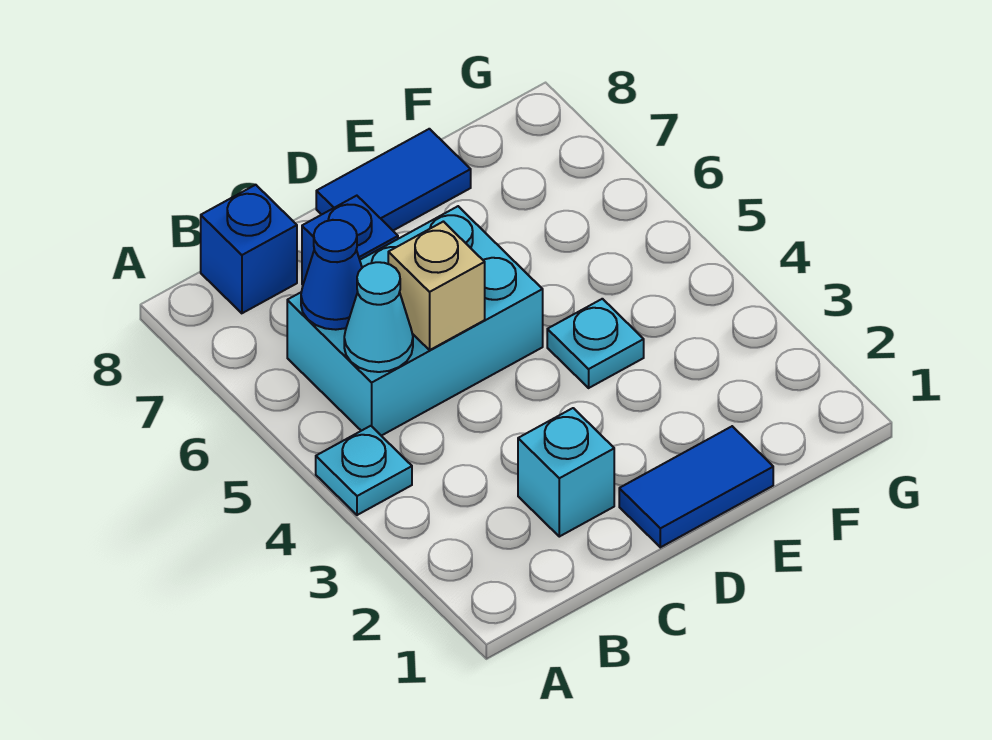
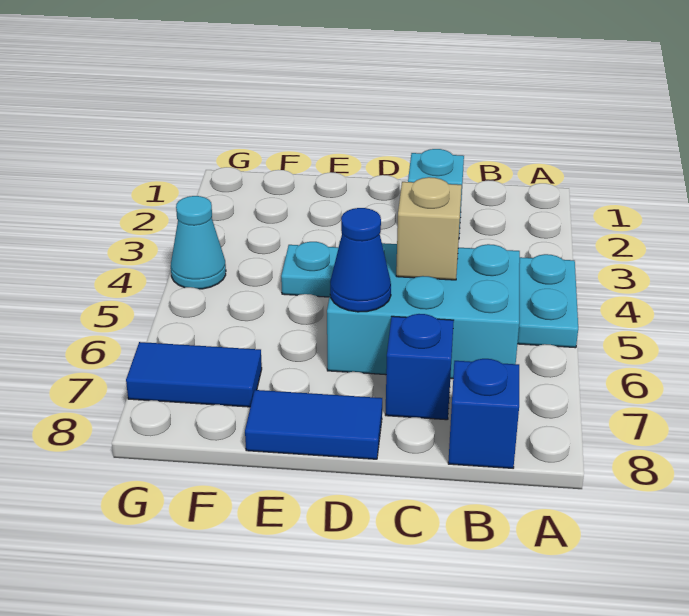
cyan plate A4 level 1 -> cyan plate A4:A5 level 1
cyan cone B5 level 2 -> cyan cone G4 level 1
blue cone B6 level 2 -> blue cone D6 level 2
blue tile D1:E1 level 1 -> blue tile F7:G7 level 1

